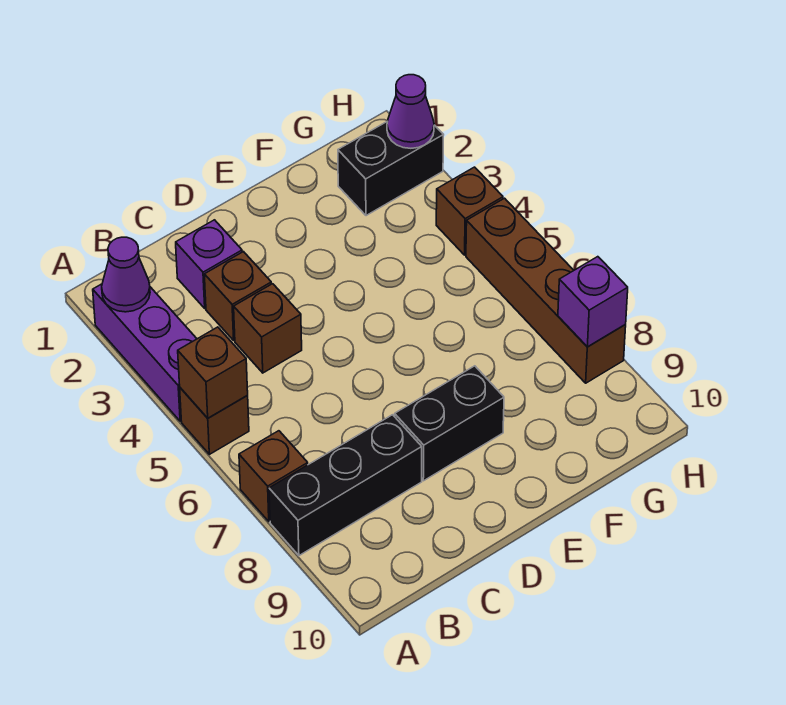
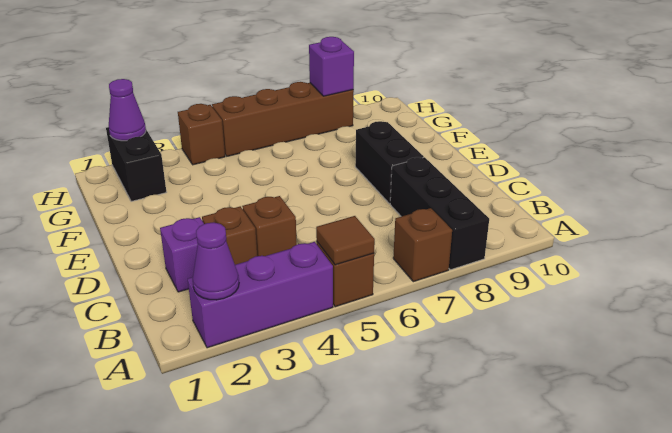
brown brick A5 level 2 -> brown tile A5 level 2

